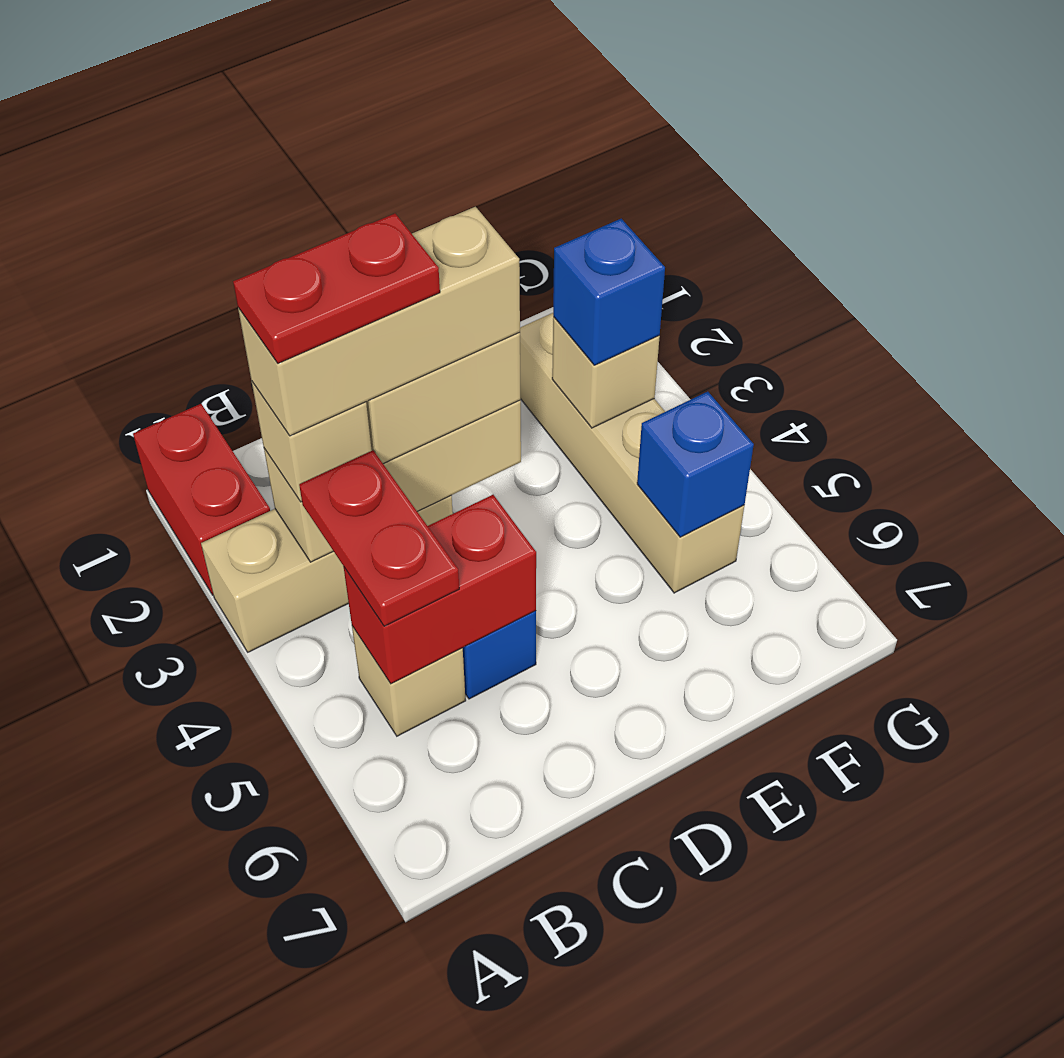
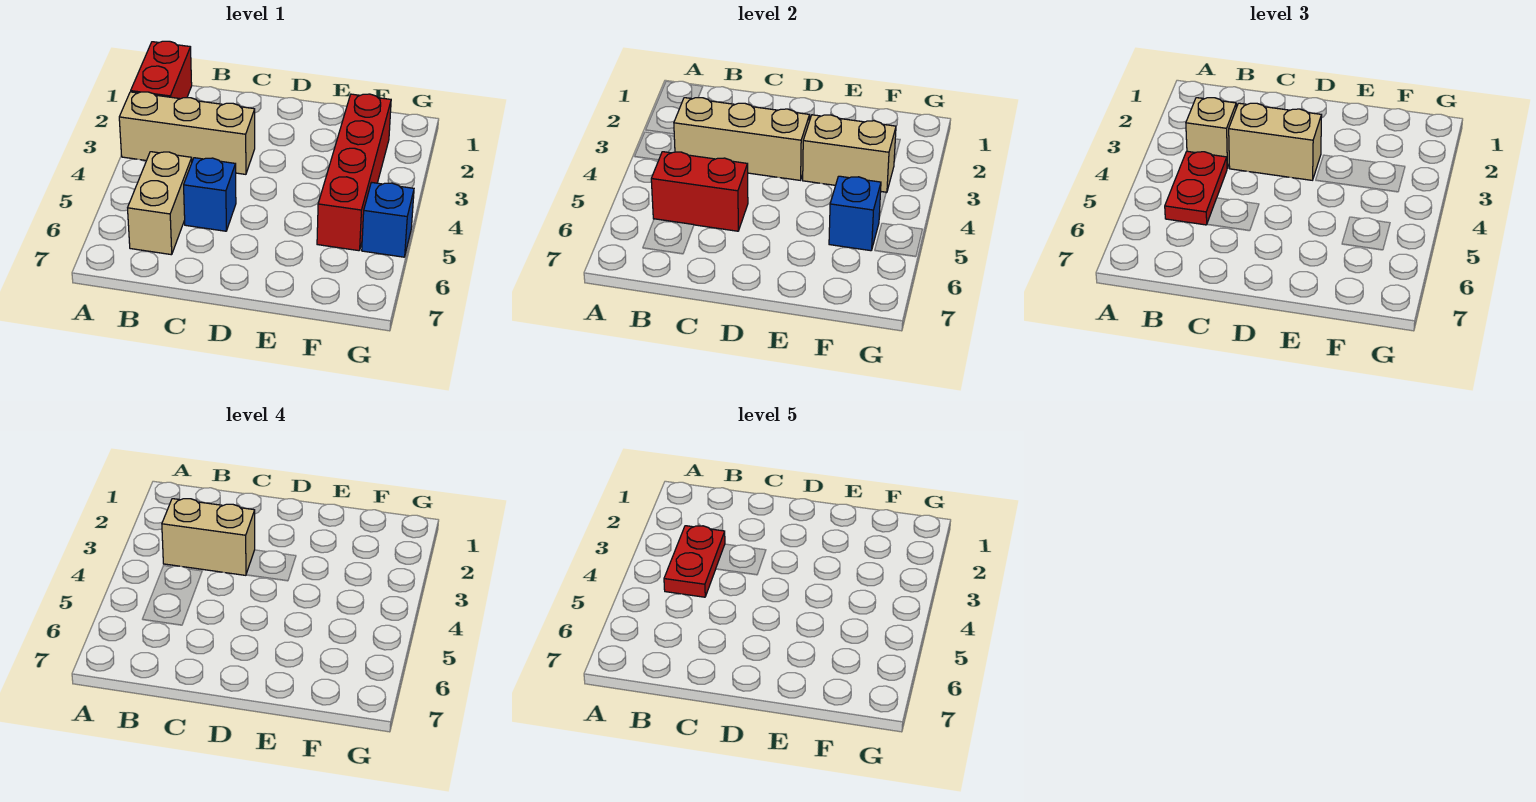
tan brick B3:D3 level 4 -> tan brick B3:C3 level 4
red plate B3:C3 level 5 -> red plate B3:B4 level 5
tan brick B5 level 1 -> tan brick B5:B6 level 1
tan brick F2:F5 level 1 -> red brick F2:F5 level 1
tan brick F3 level 2 -> tan brick E3:F3 level 2
blue brick F3 level 3 -> blue brick G5 level 1

